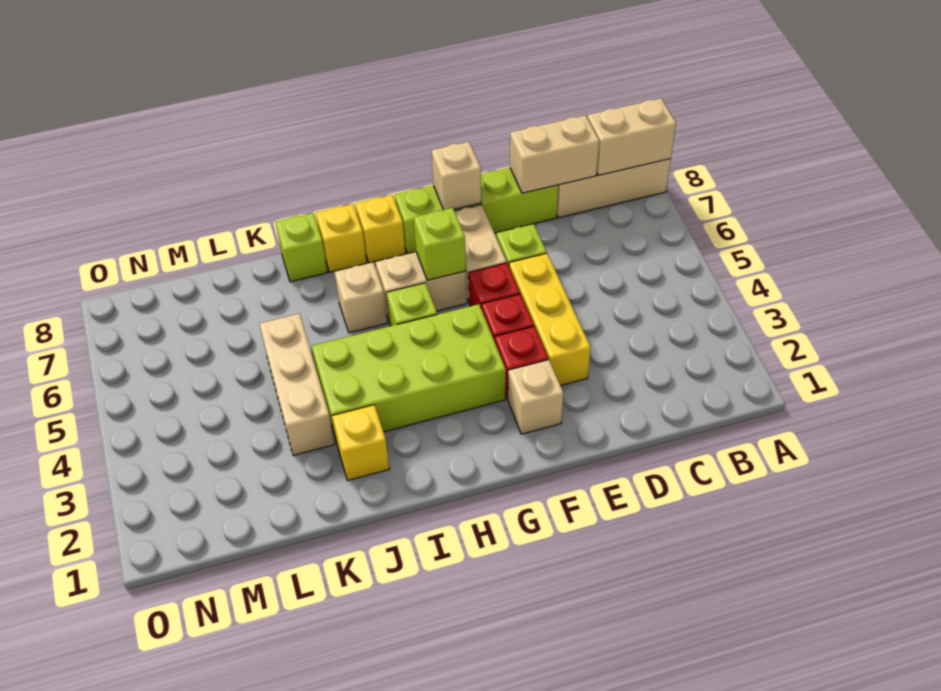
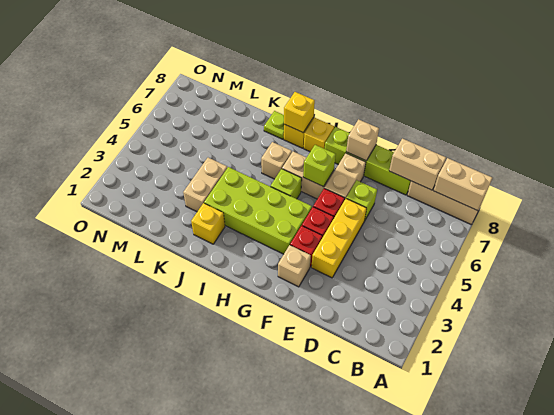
none -> yellow brick I8 level 2
lime brick J8 level 1 -> lime plate J8 level 1
tan brick K3:K5 level 1 -> tan brick K3:K4 level 1

